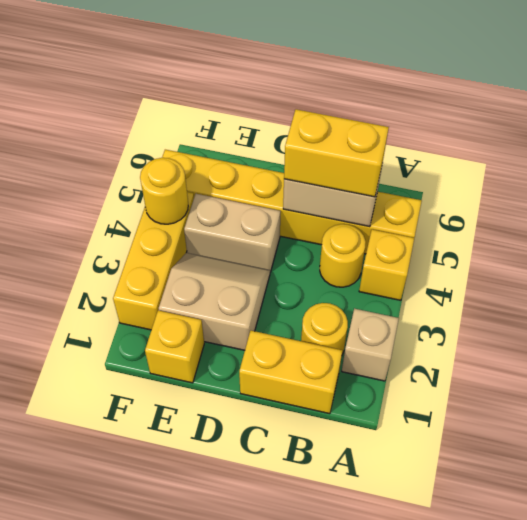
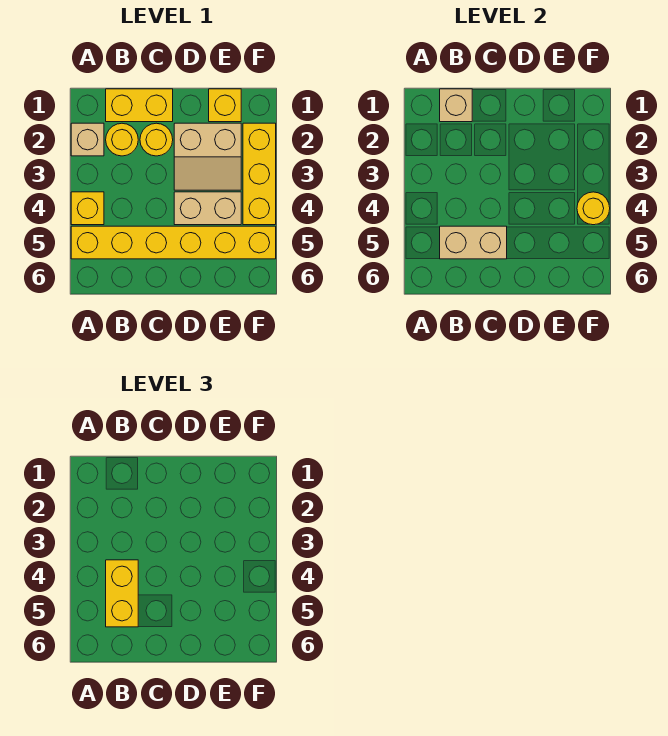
none -> tan brick B1 level 2
yellow round brick B4 level 1 -> yellow round brick C2 level 1
yellow brick B5:C5 level 3 -> yellow brick B4:B5 level 3

